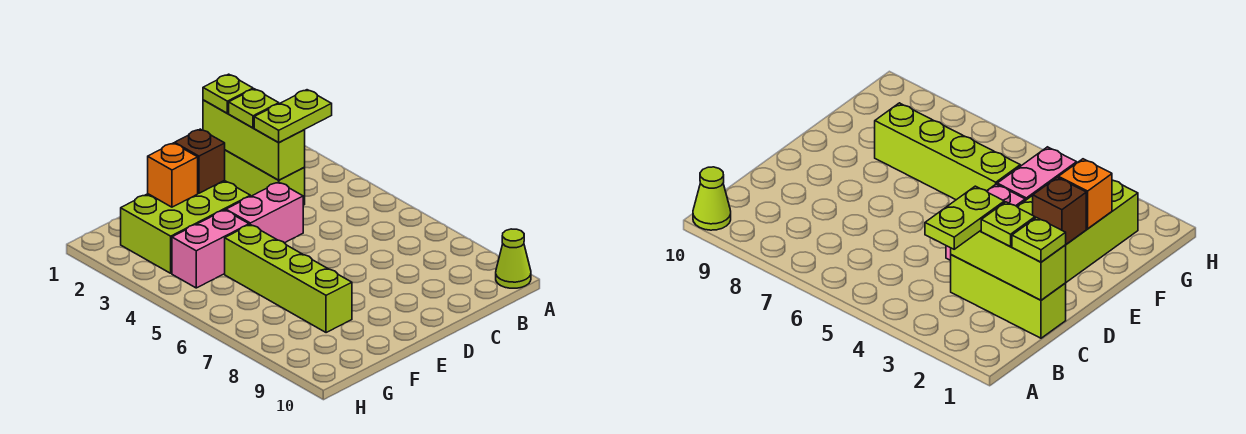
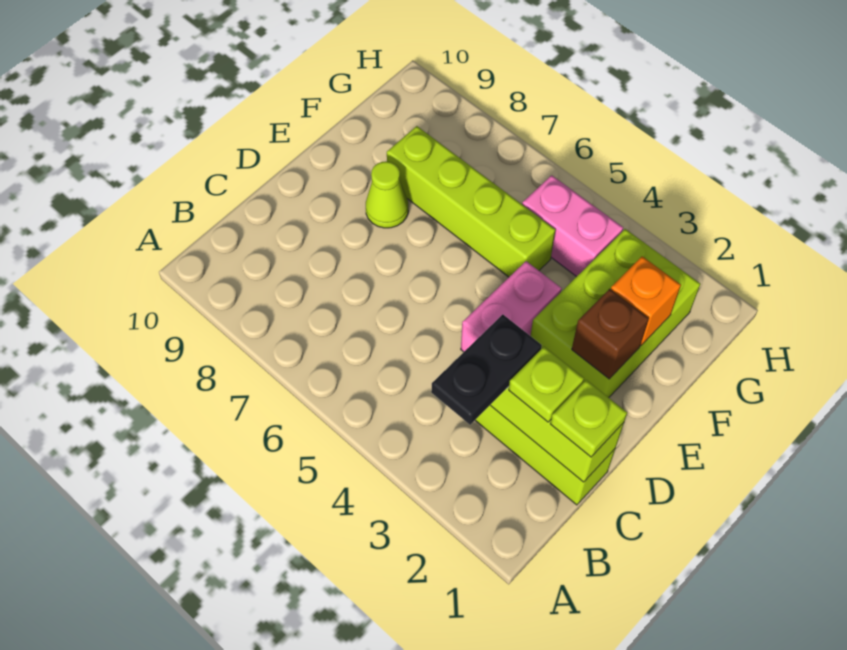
lime cone A10 level 1 -> lime cone E8 level 1
lime plate B3:C3 level 3 -> black plate B3:C3 level 3
pink brick F4:G4 level 1 -> pink brick G4:G5 level 1

